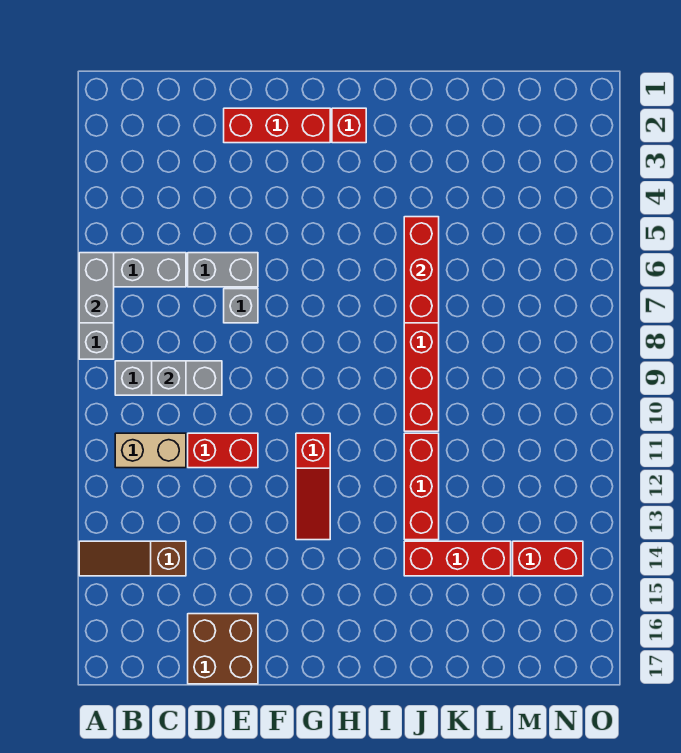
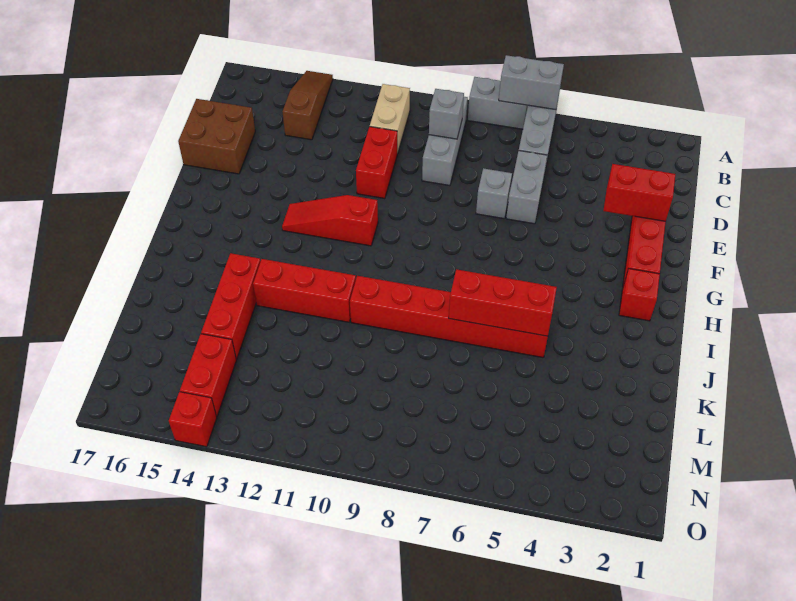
none -> red brick E2:E3 level 2
none -> red brick O14 level 1

